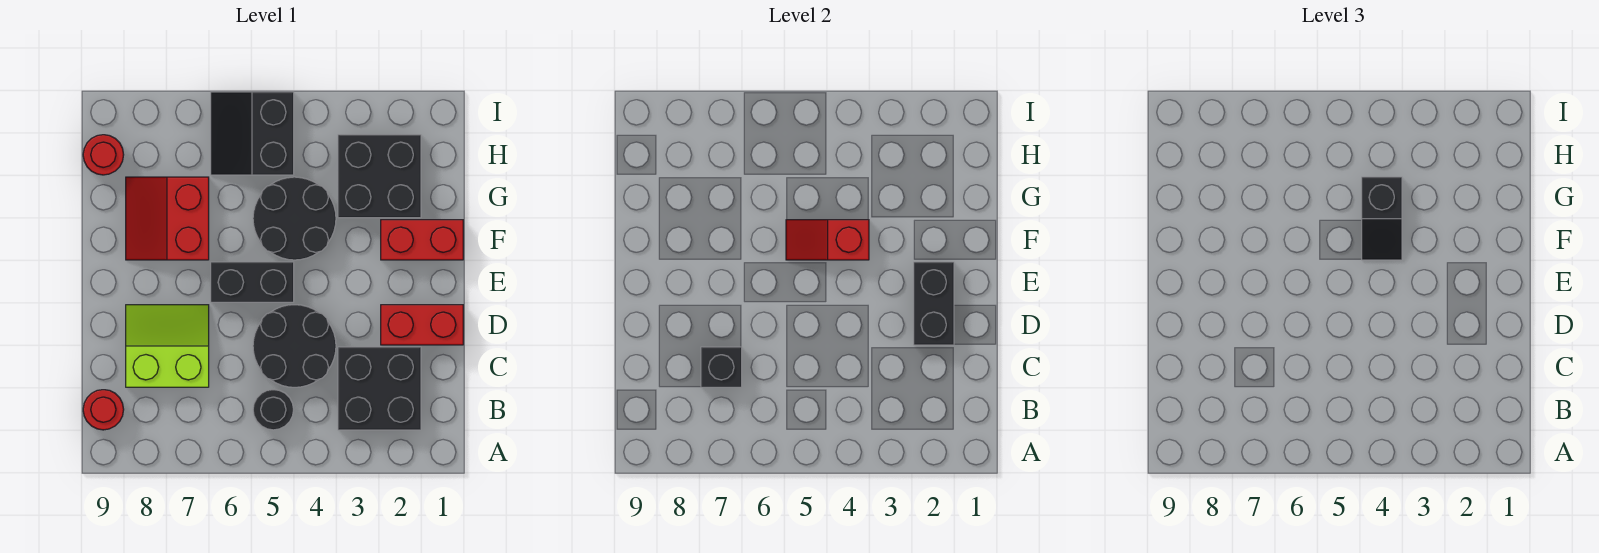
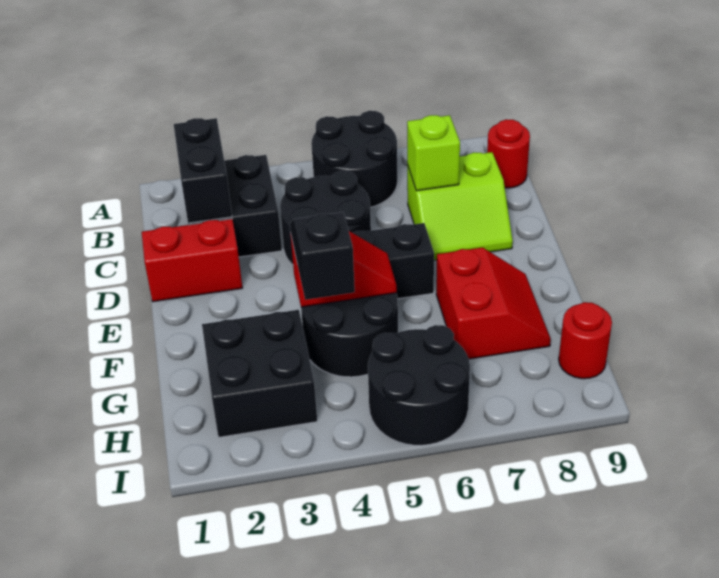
black round brick B5 level 1 -> black round brick A5:B6 level 1
black brick C7 level 2 -> lime brick C7 level 2
black brick D2:E2 level 2 -> black brick B2:C2 level 2
red brick F1:F2 level 1 -> none
black slope H5:I6 level 1 top 5 -> black round brick H5:I6 level 1

